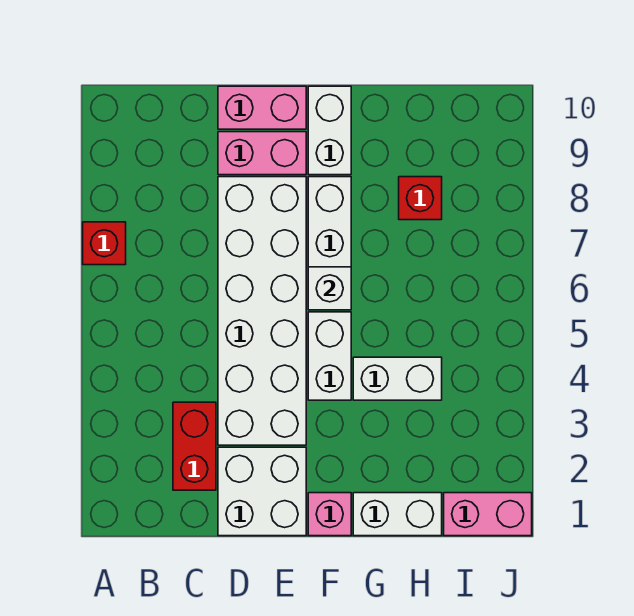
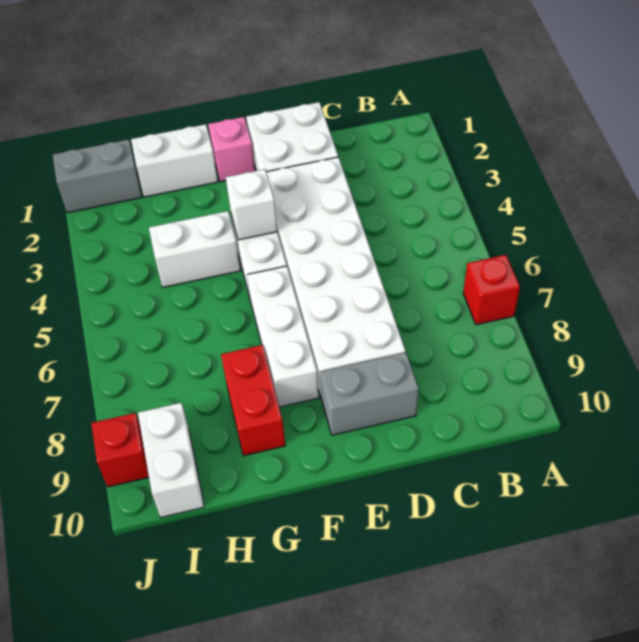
red brick C2:C3 level 1 -> red brick G8:G9 level 1
pink brick D9:E9 level 1 -> grey brick D9:E9 level 1
pink brick D10:E10 level 1 -> none
white brick F6 level 2 -> white brick F4 level 2
white brick F9:F10 level 1 -> white brick I9:I10 level 1
red brick H8 level 1 -> red brick J9 level 1
pink brick I1:J1 level 1 -> grey brick I1:J1 level 1

